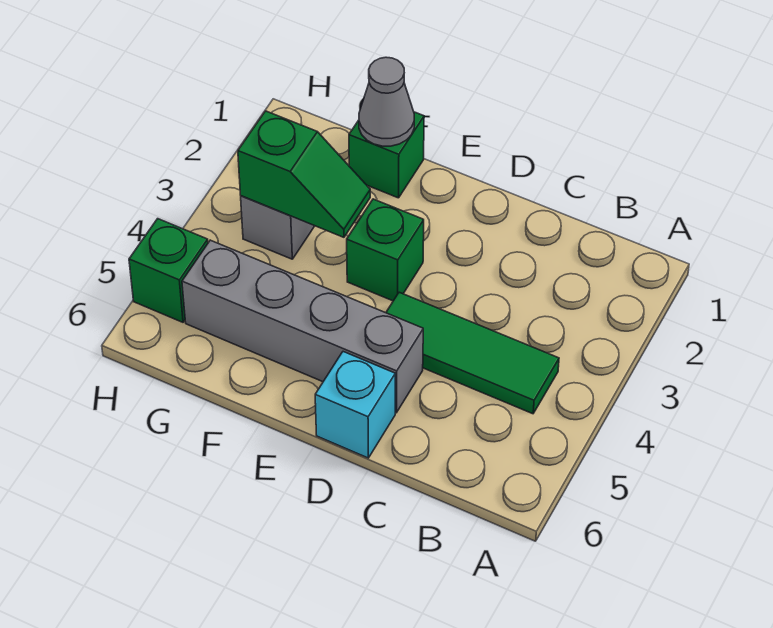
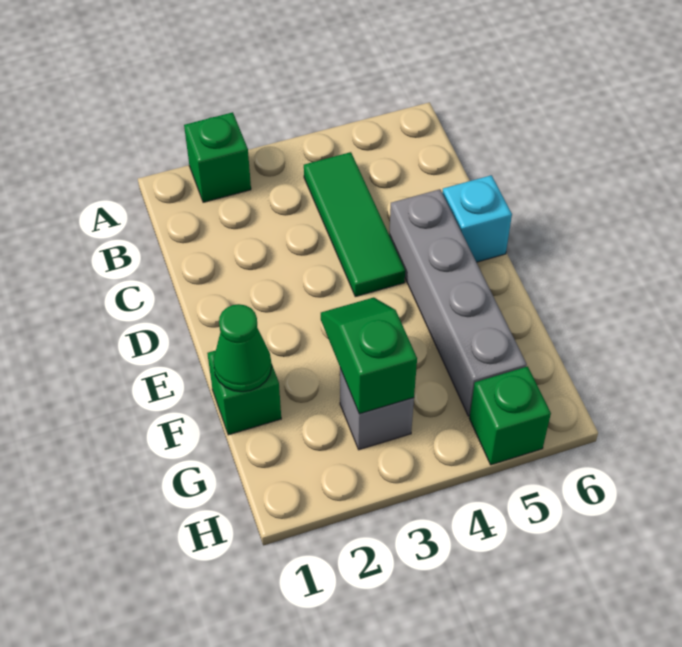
green brick E3 level 1 -> green brick A2 level 1
grey cone F1 level 2 -> green cone F1 level 2

